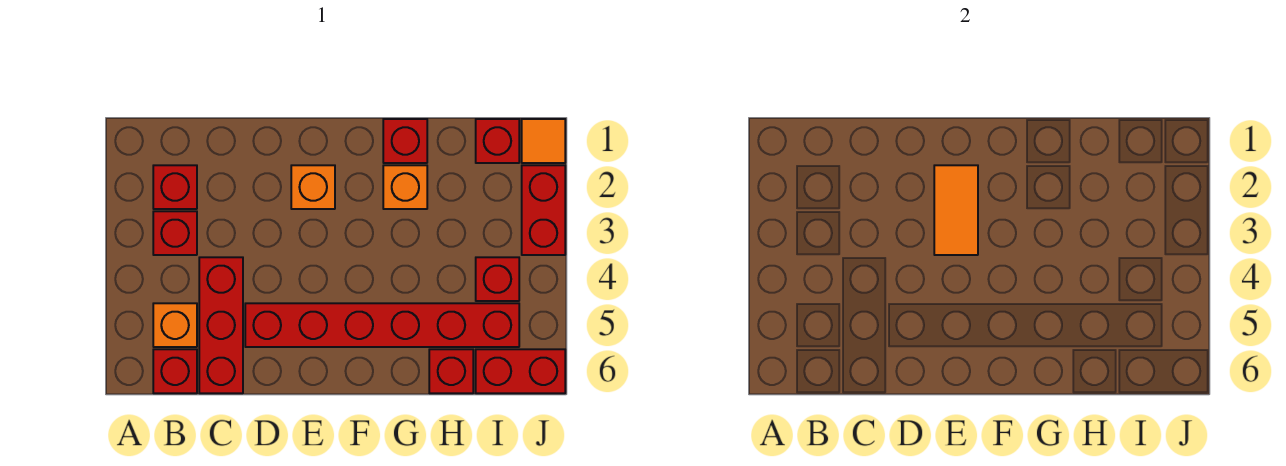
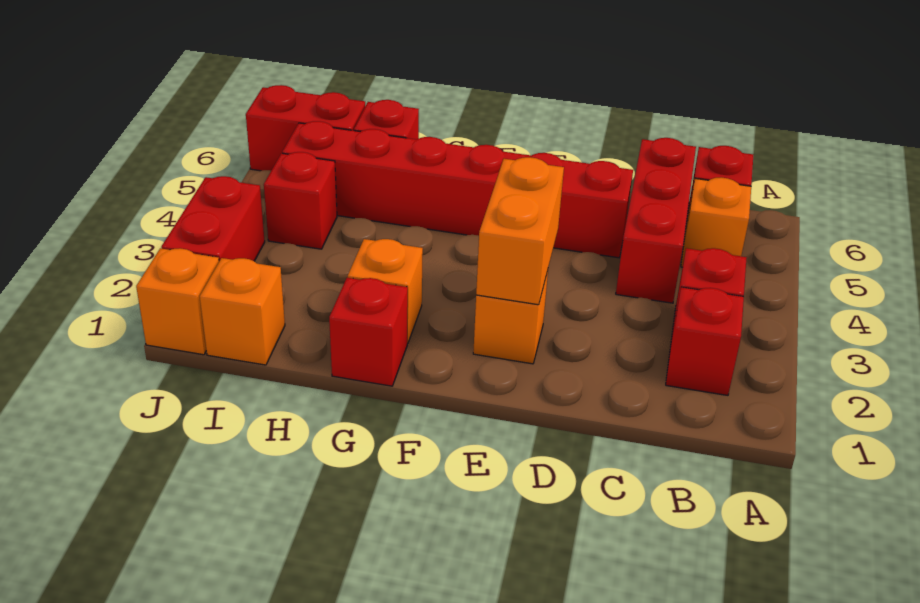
orange tile E2:E3 level 2 -> orange brick E2:E3 level 2
red brick I1 level 1 -> orange brick I1 level 1
orange tile J1 level 1 -> orange brick J1 level 1

